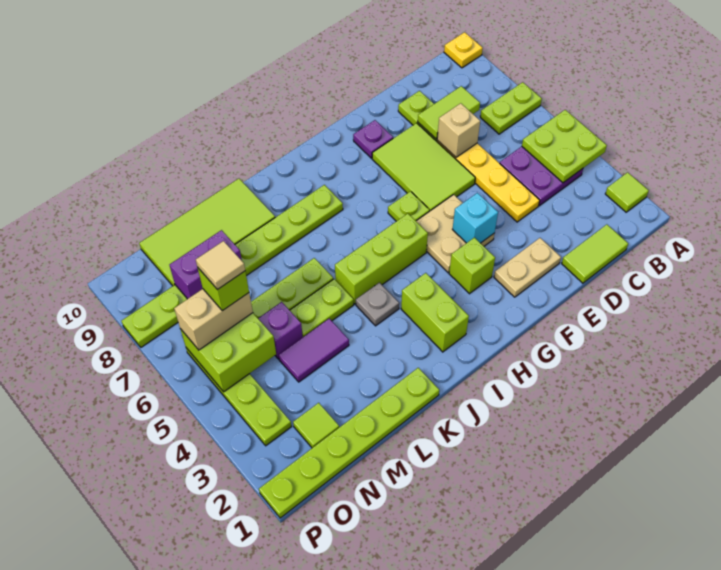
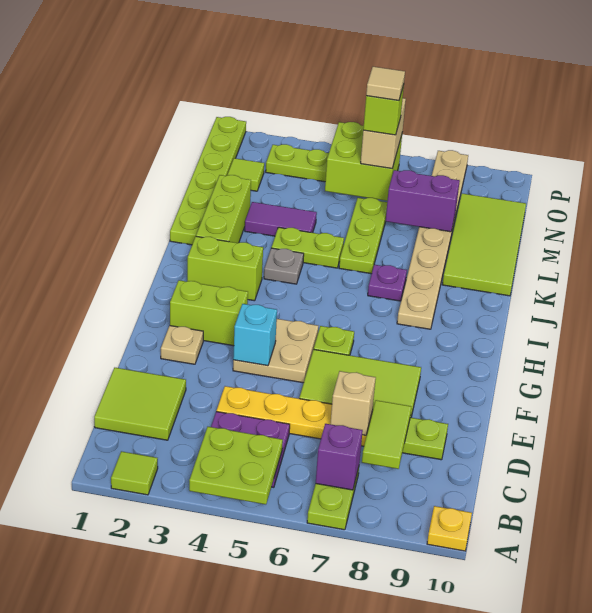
lime tile C1:D1 level 1 -> lime tile C1:D2 level 1
tan plate E2:F2 level 1 -> tan plate F2 level 1
purple plate F9 level 1 -> purple plate J7 level 1
lime brick G3 level 1 -> lime brick G2:G3 level 1
lime brick H5:J5 level 1 -> lime brick J2:L2 level 1
lime plate I8:P8 level 1 -> tan plate I8:P8 level 1
lime plate K5:L5 level 1 -> lime plate K4:K5 level 1
purple tile L4:M4 level 1 -> purple tile L3:L4 level 1
purple brick M5 level 1 -> purple brick B7 level 2
purple brick M8:N8 level 2 -> purple brick M7:M8 level 2

